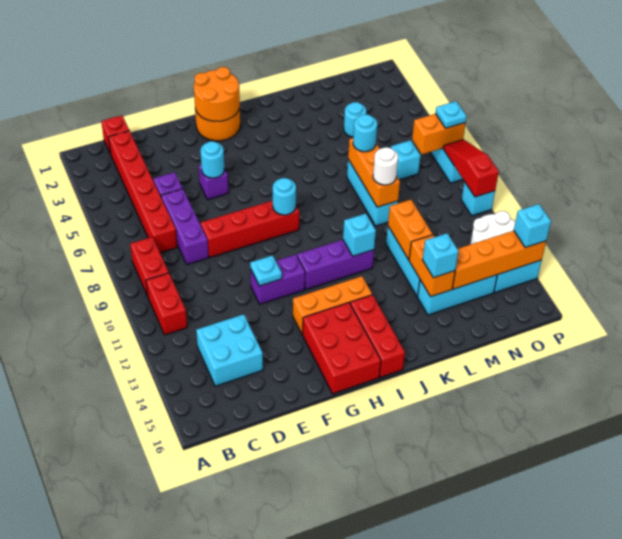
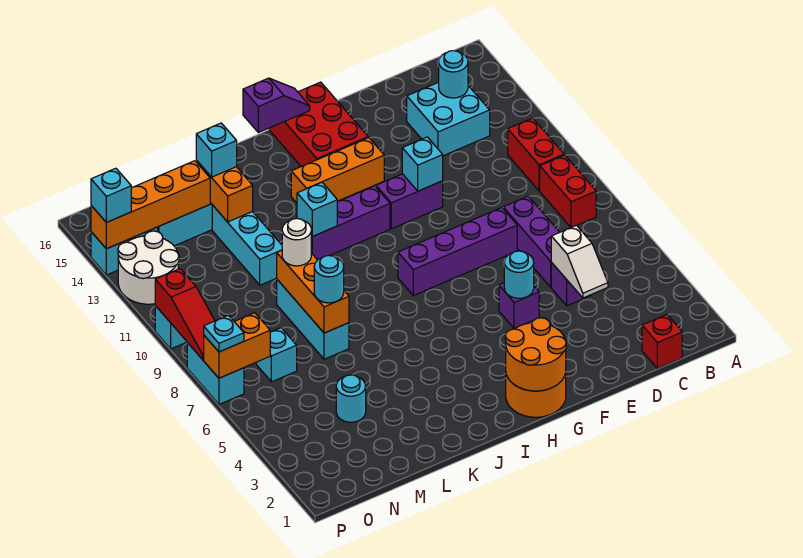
red brick C2:C7 level 1 -> none
none -> white slope D4:D5 level 2 top 5
red brick E8:H8 level 1 -> purple brick E8:H8 level 1
cyan plate F11 level 2 -> cyan brick F11 level 2
cyan round brick H8 level 2 -> cyan round brick C14 level 2
none -> purple slope H16:I16 level 2 top I
red brick I14:I16 level 1 -> none
orange brick L11:L12 level 2 -> none

